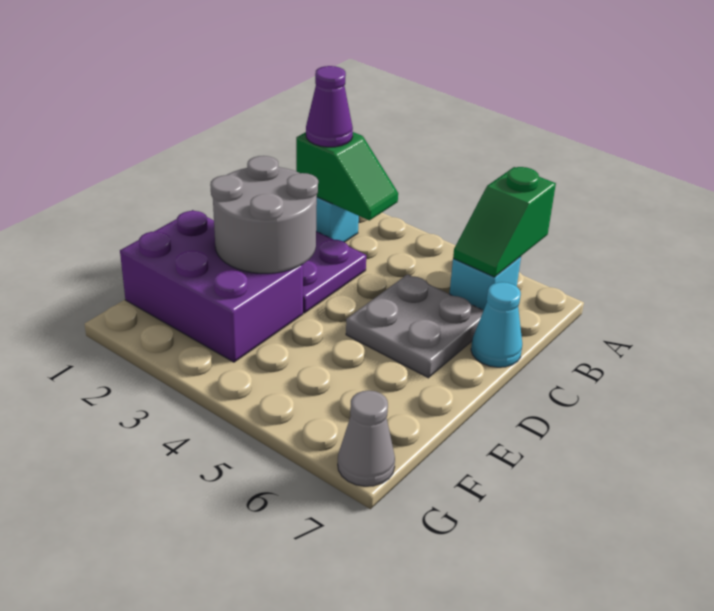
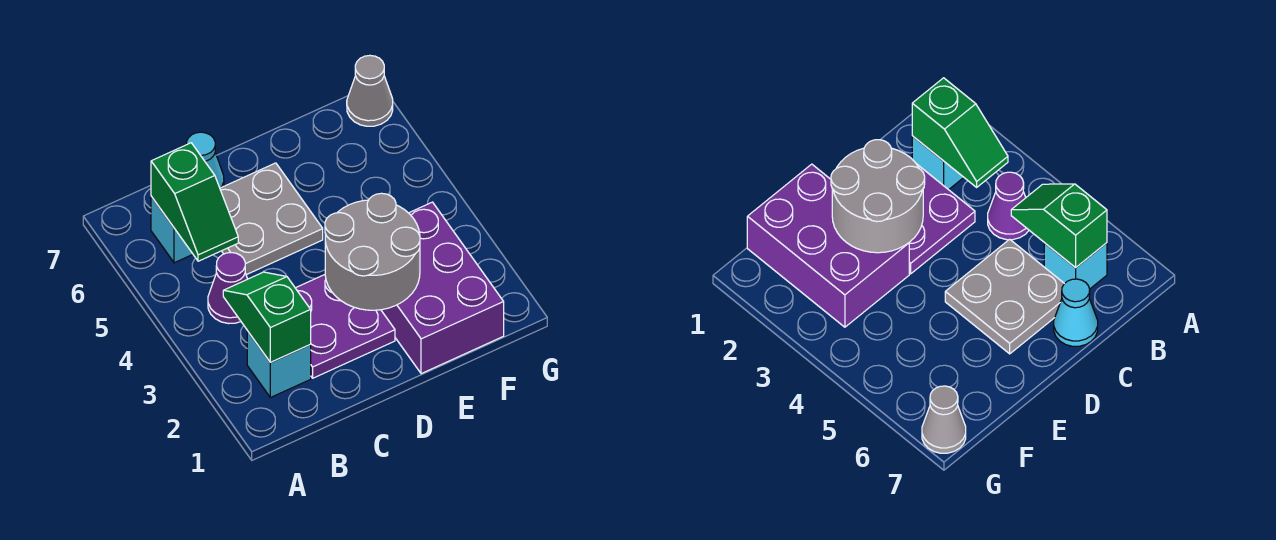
green slope A6:B6 level 2 top A -> green slope B5:B6 level 2 top 6
purple cone B2 level 3 -> purple cone B4 level 1

